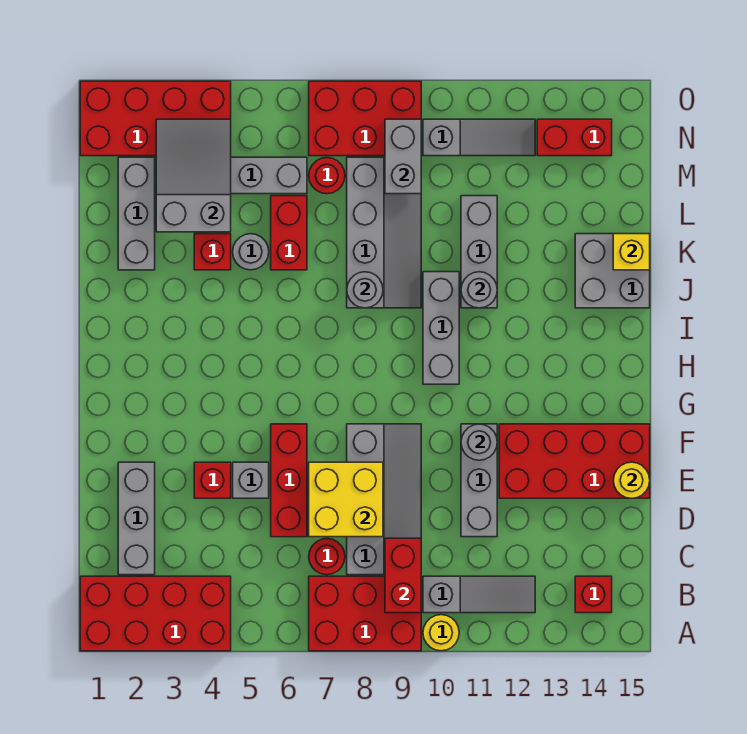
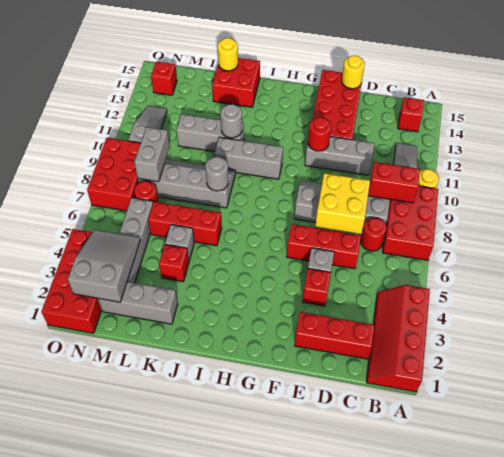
red brick A1:B4 level 1 -> red slope A1:B4 level 1 top A
grey brick C2:E2 level 1 -> red brick C2:E2 level 1
grey round brick F11 level 2 -> red round brick F11 level 2
grey brick J14:K15 level 1 -> red brick J14:K15 level 1
grey round brick K5 level 1 -> grey brick K5 level 1
red brick K6:L6 level 1 -> red brick J6:L6 level 1
yellow brick K15 level 2 -> yellow round brick K15 level 2
grey slope L3:N4 level 2 top L -> grey slope M2:N4 level 2 top 2
grey brick M9:N9 level 2 -> grey brick M8:M9 level 2
red brick N13:N14 level 1 -> red brick N14 level 1

